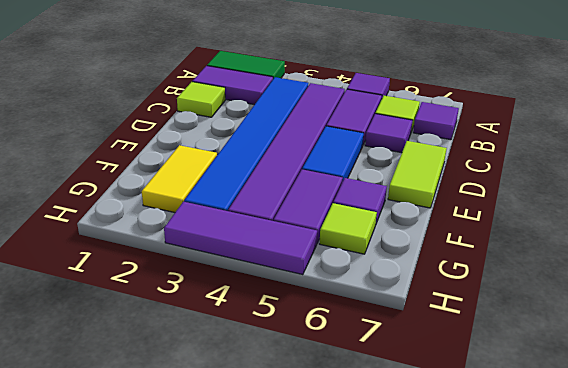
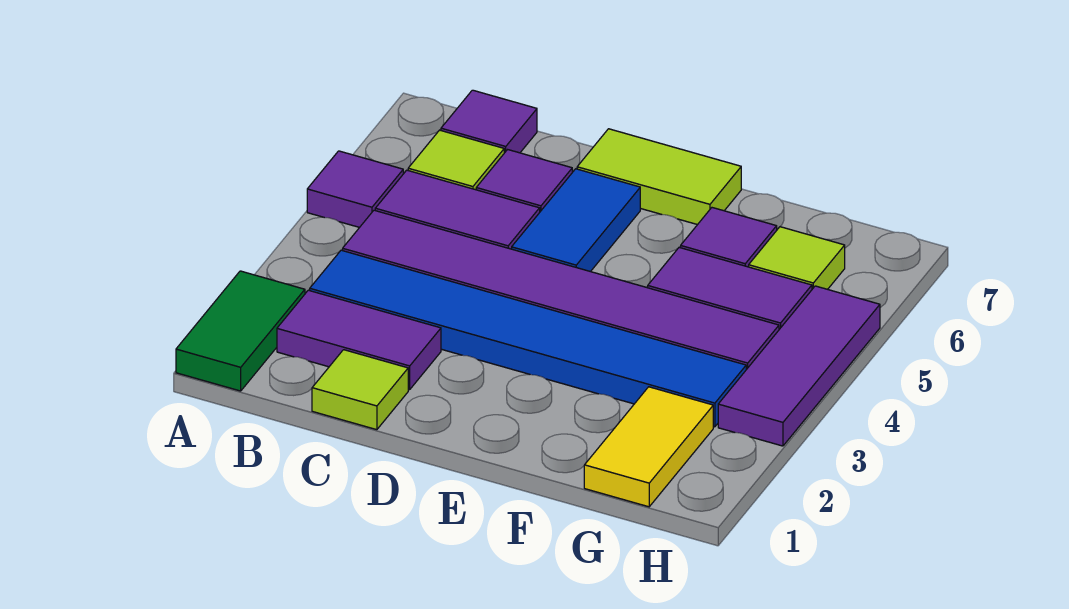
purple tile B1:B2 level 1 -> purple tile B2:C2 level 1
blue tile D5:E5 level 1 -> blue tile D5:D6 level 1
yellow tile F2:G2 level 1 -> yellow tile G1:G2 level 1

